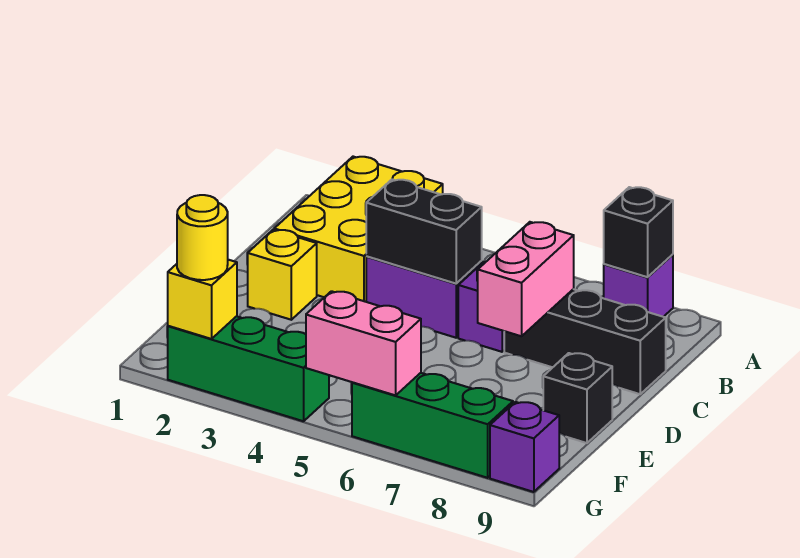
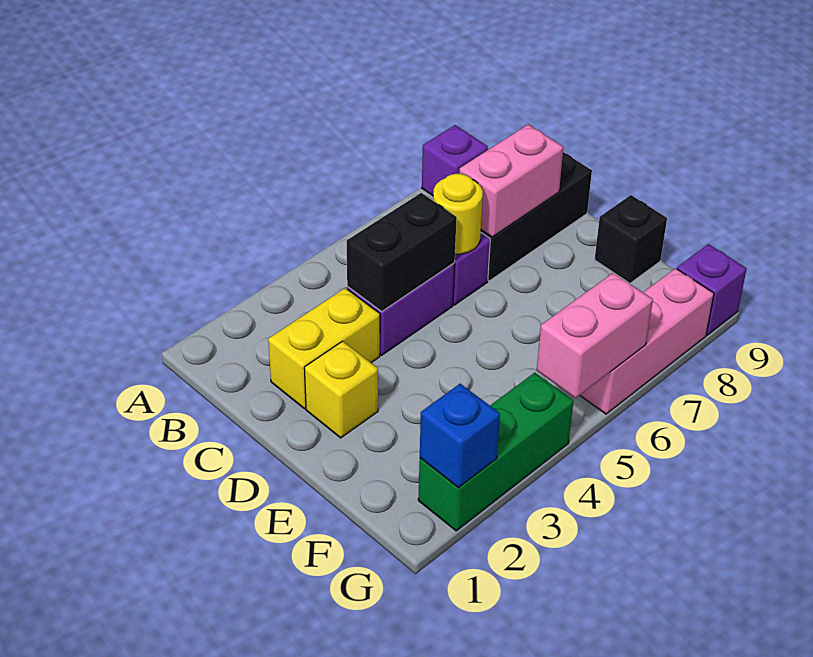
yellow brick A2:C3 level 1 -> yellow brick C2:C3 level 1
black brick A8 level 2 -> none
pink brick C7:D7 level 2 -> pink brick C7:C8 level 2
yellow brick G2 level 2 -> blue brick G2 level 2
yellow round brick G2 level 3 -> yellow round brick C6 level 2
green brick G6:G8 level 1 -> pink brick G6:G8 level 1

